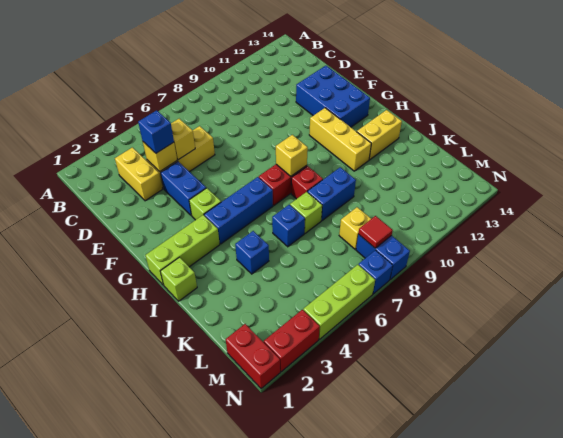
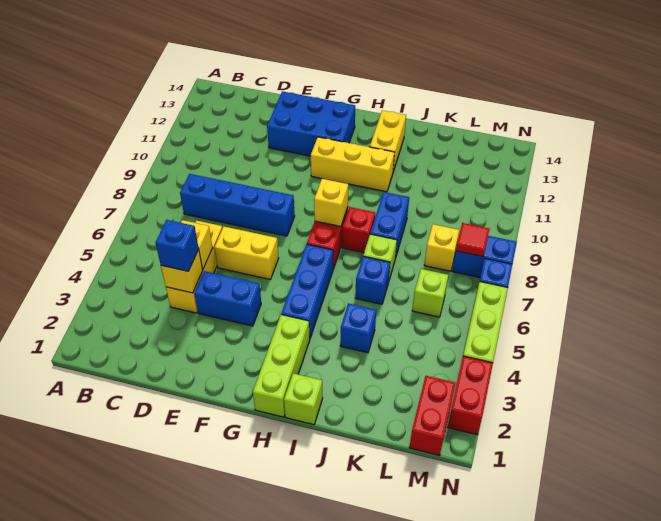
yellow brick C3:D3 level 1 -> yellow brick E6:F6 level 1
none -> blue brick C8:F8 level 1
lime brick G4 level 1 -> lime brick L6 level 1
red brick M1:N1 level 1 -> red brick M1:M2 level 1

